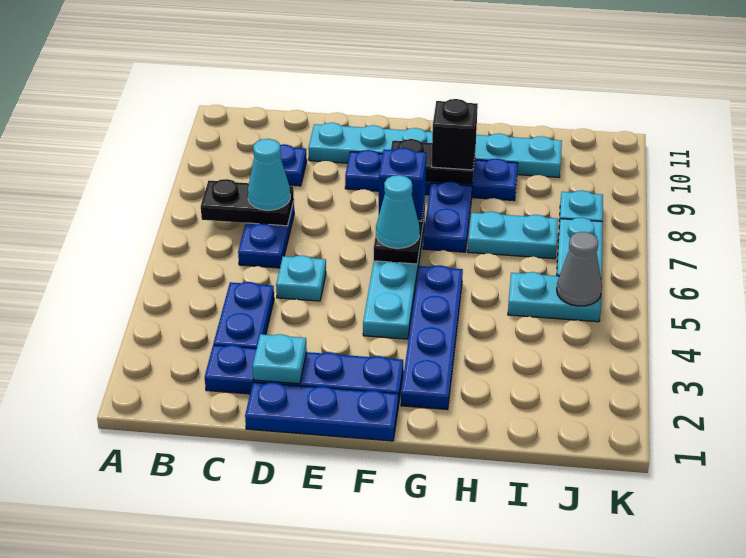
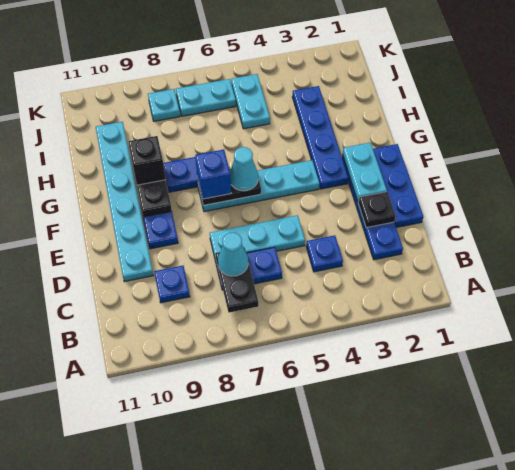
blue plate C3:C4 level 1 -> blue plate C4 level 1
cyan plate D2 level 2 -> black plate D2 level 2
cyan plate D5 level 1 -> cyan plate D5:D7 level 1
blue plate G2:G5 level 1 -> blue plate F3:I3 level 1
cyan plate H7:I7 level 1 -> cyan plate E2:F2 level 2
grey cone J5 level 2 -> none

